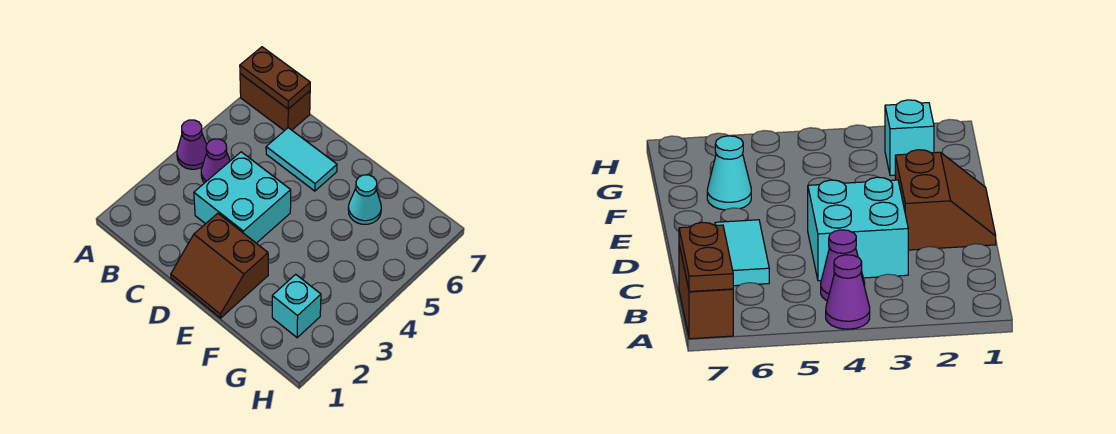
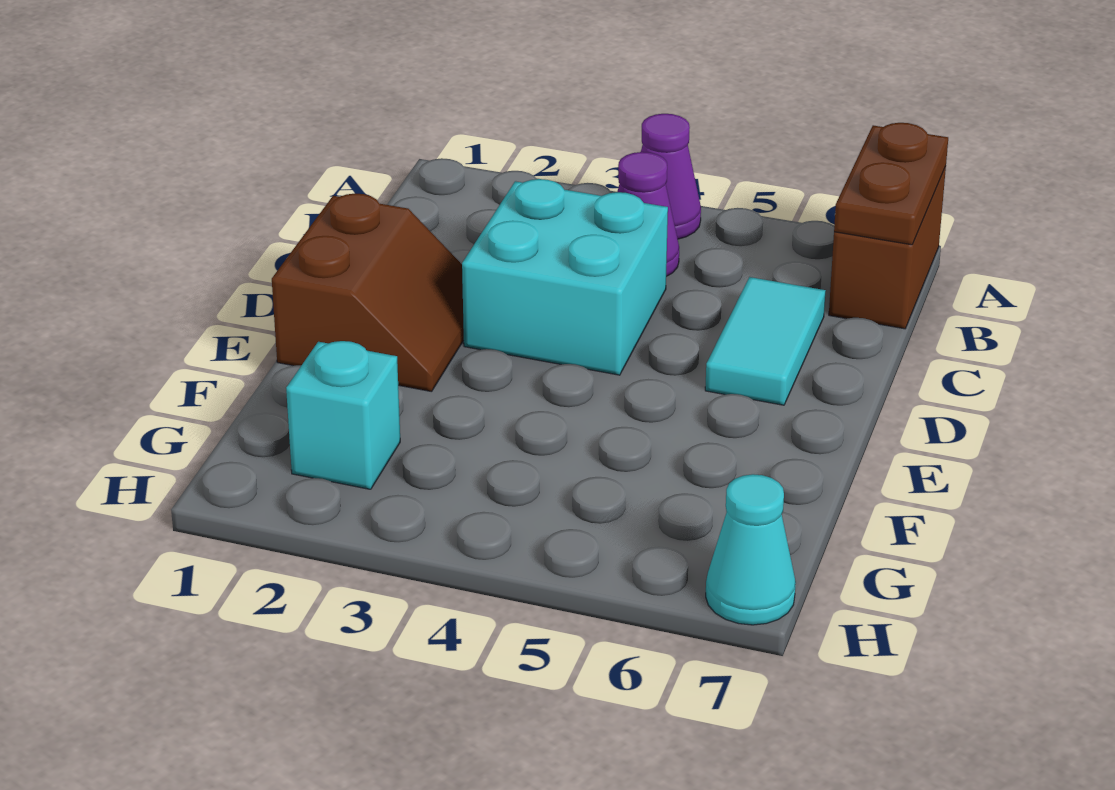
brown slope D1:E2 level 1 top 2 -> brown slope D1:E2 level 1 top 1
cyan cone F6 level 1 -> cyan cone H7 level 1

